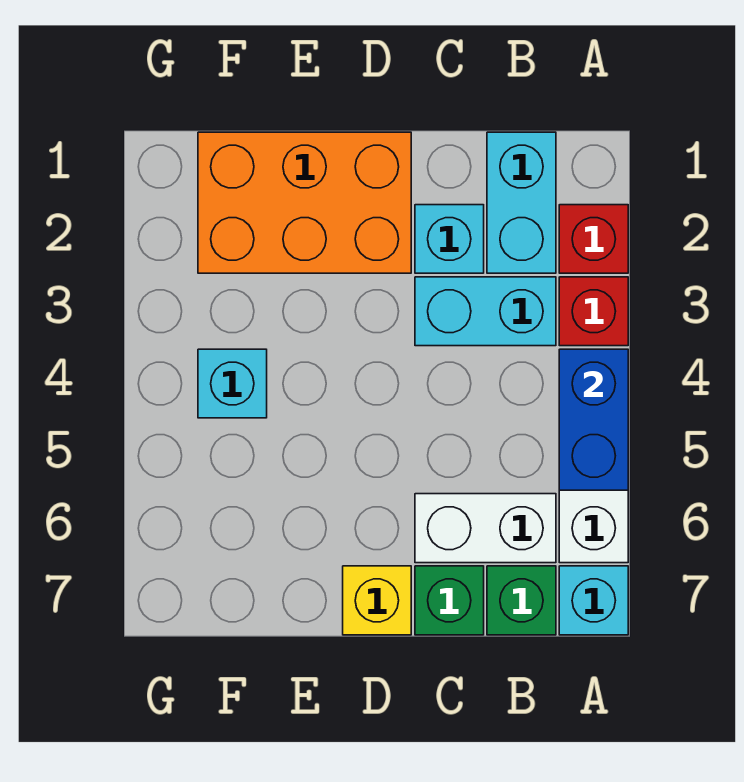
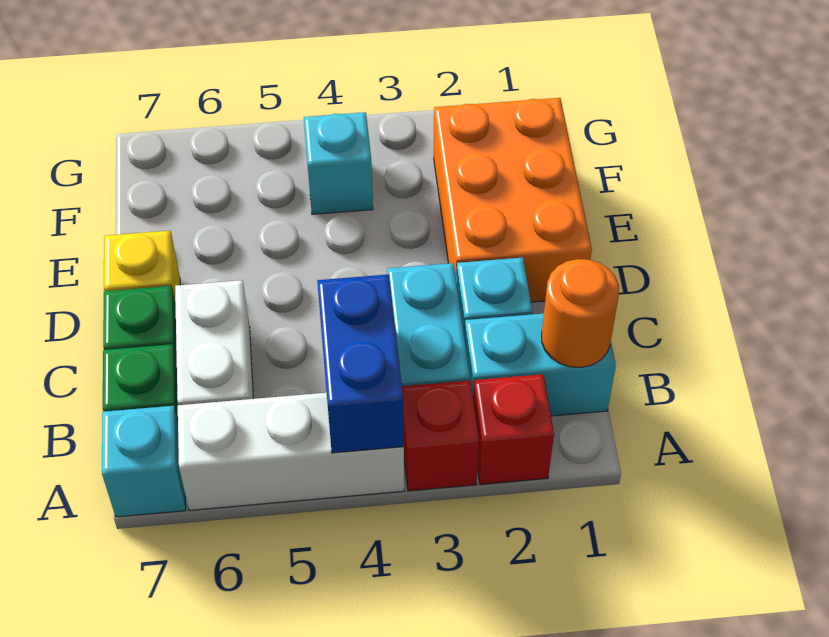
blue brick A4:A5 level 2 -> blue brick A4:B4 level 2
none -> orange round brick B1 level 2

